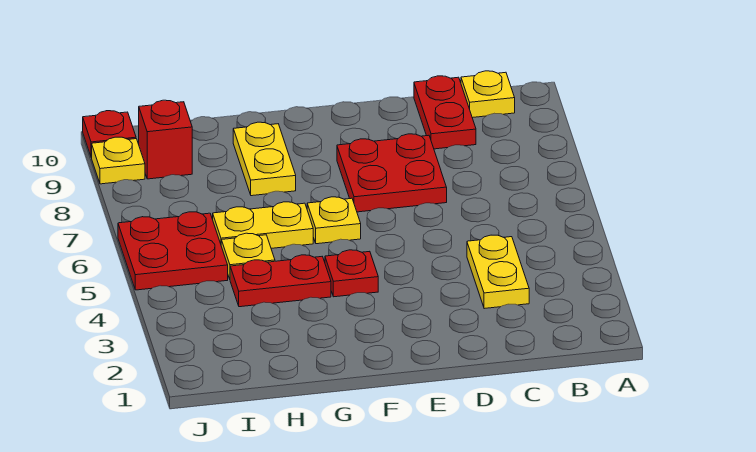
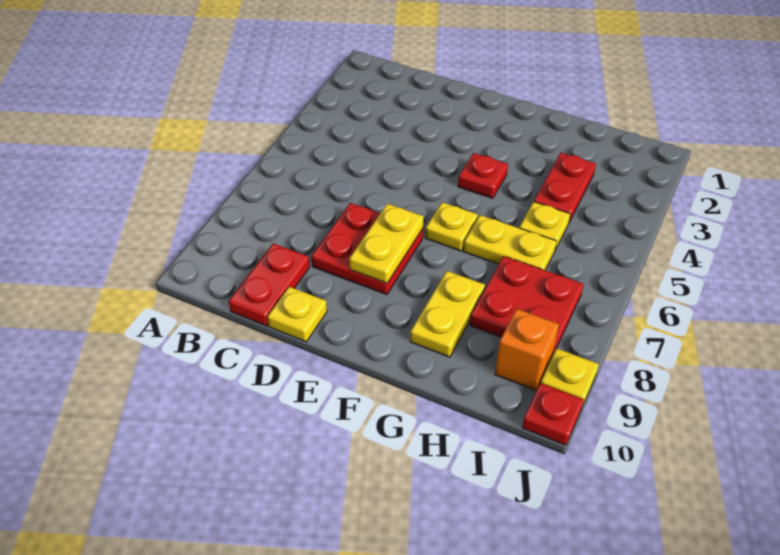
yellow plate B10 level 1 -> yellow plate D10 level 1
yellow plate C3:C4 level 1 -> yellow plate E7:E8 level 2
red plate G4:H4 level 1 -> red plate H3:H4 level 1
red plate I5:J6 level 1 -> red plate H7:I8 level 1
red brick I9 level 1 -> orange brick I9 level 1

